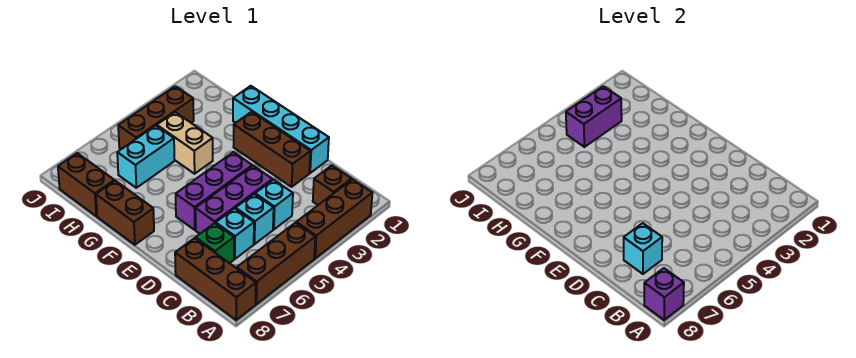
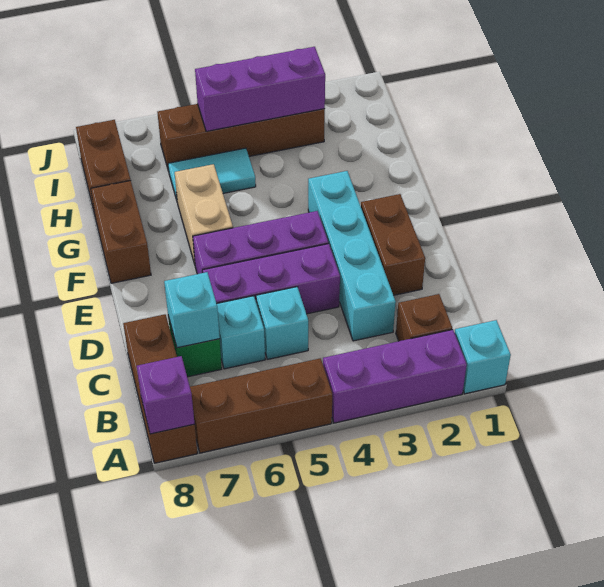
brown brick A2:A4 level 1 -> purple brick A2:A4 level 1
cyan brick C4 level 1 -> cyan brick A1 level 1
cyan brick D1:G1 level 1 -> cyan brick C3:F3 level 1
brown brick D2:F2 level 1 -> brown brick D2:E2 level 1
tan brick G4:H4 level 1 -> tan brick F6:G6 level 1
cyan brick H5:H6 level 1 -> cyan tile H5:H6 level 1
brown brick I3:I5 level 1 -> brown brick I3:I6 level 1
purple brick I3:I4 level 2 -> purple brick I3:I5 level 2

